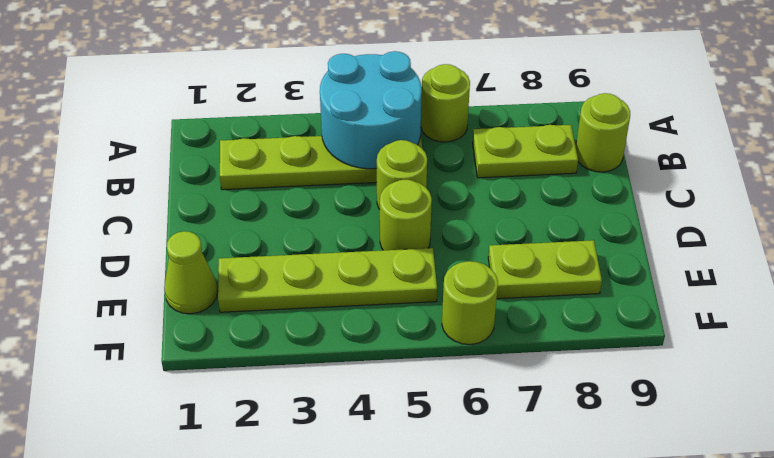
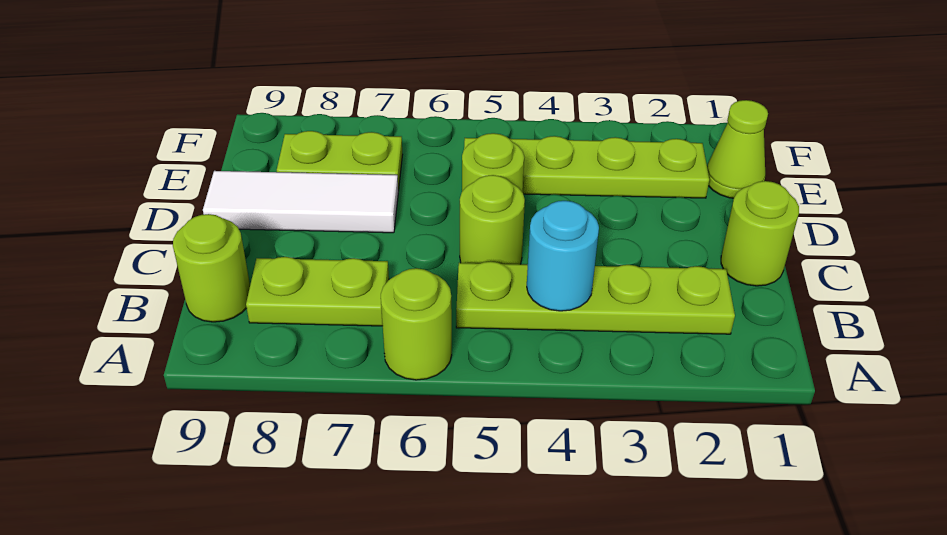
cyan round brick A4:B5 level 2 -> cyan round brick B4 level 2
none -> white tile D7:D9 level 1
lime round brick F6 level 1 -> lime round brick C1 level 1

